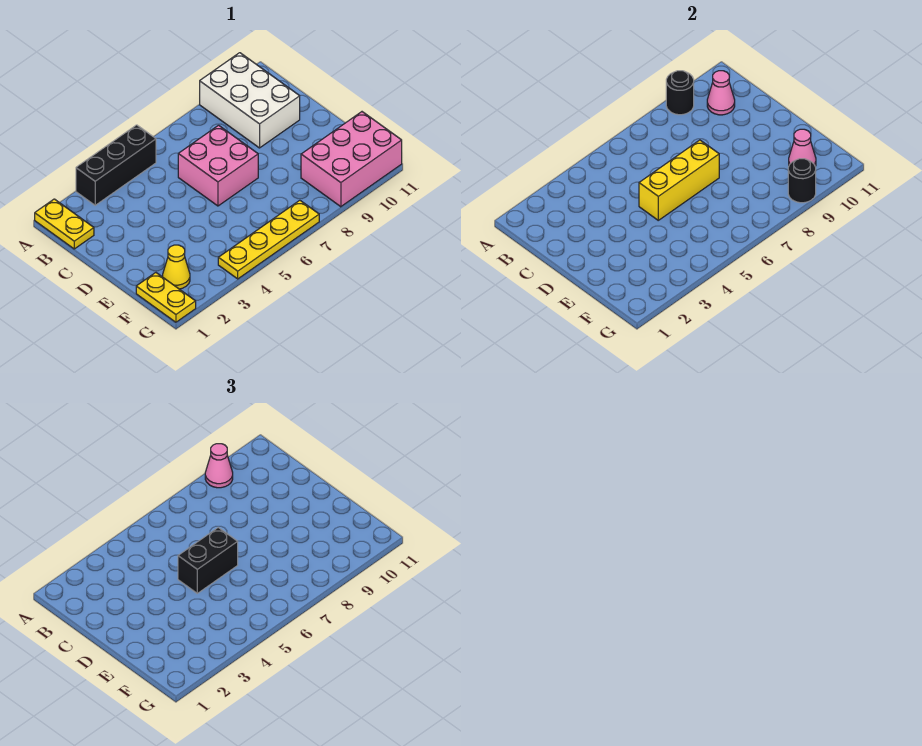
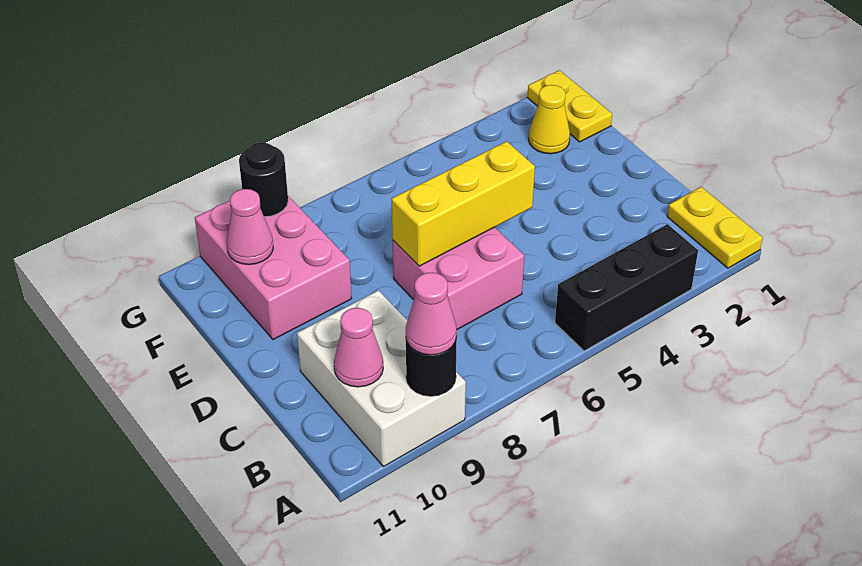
black brick D5:D6 level 3 -> none
pink brick F9:G11 level 1 -> pink brick E9:G10 level 1
yellow plate G4:G7 level 1 -> none

